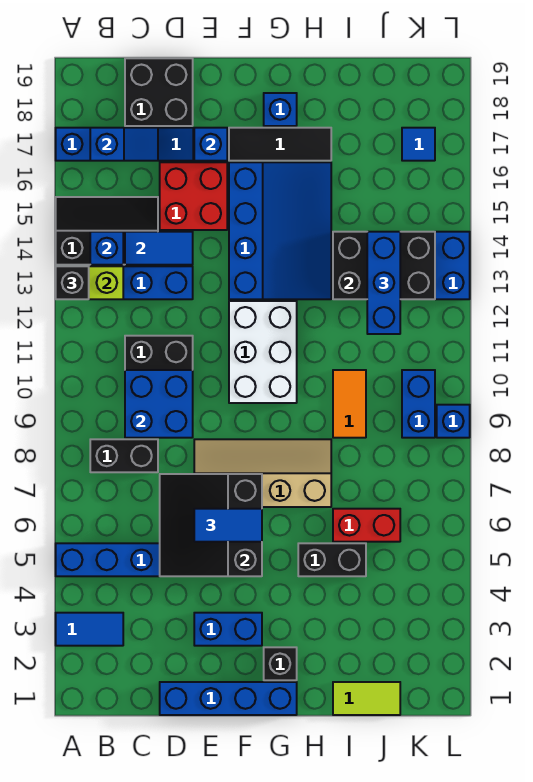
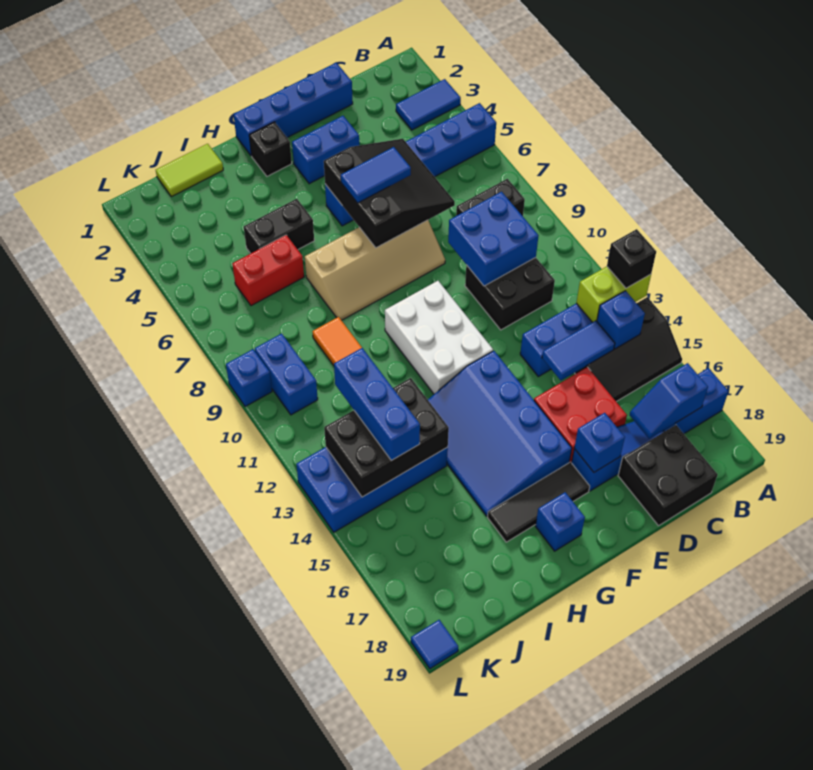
blue tile K17 level 1 -> blue tile L19 level 1

